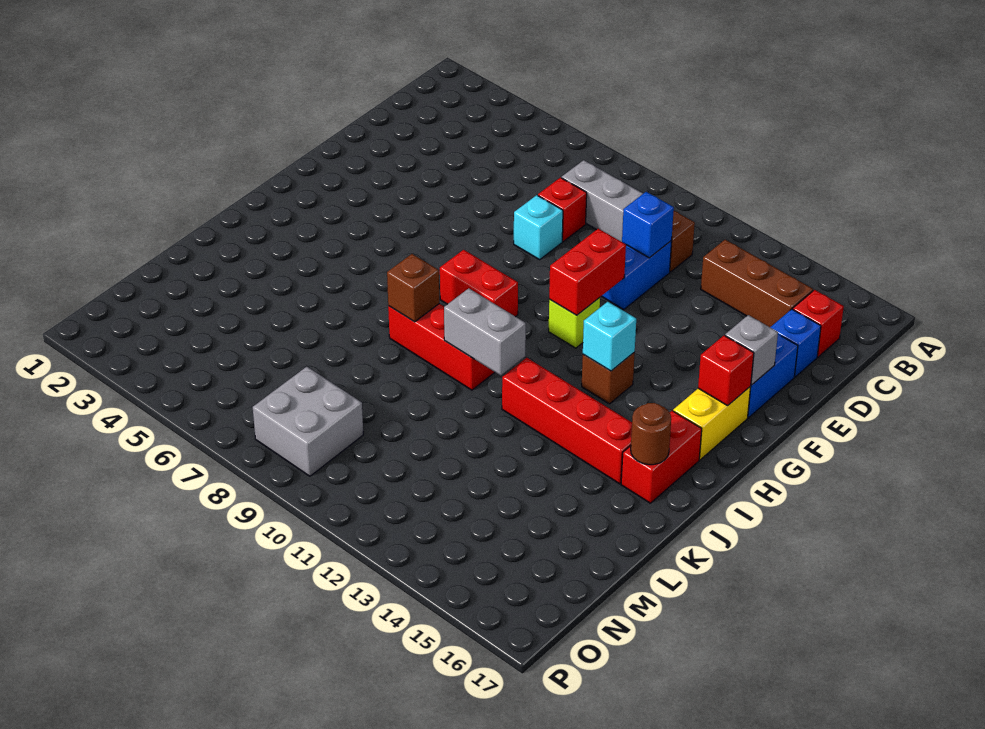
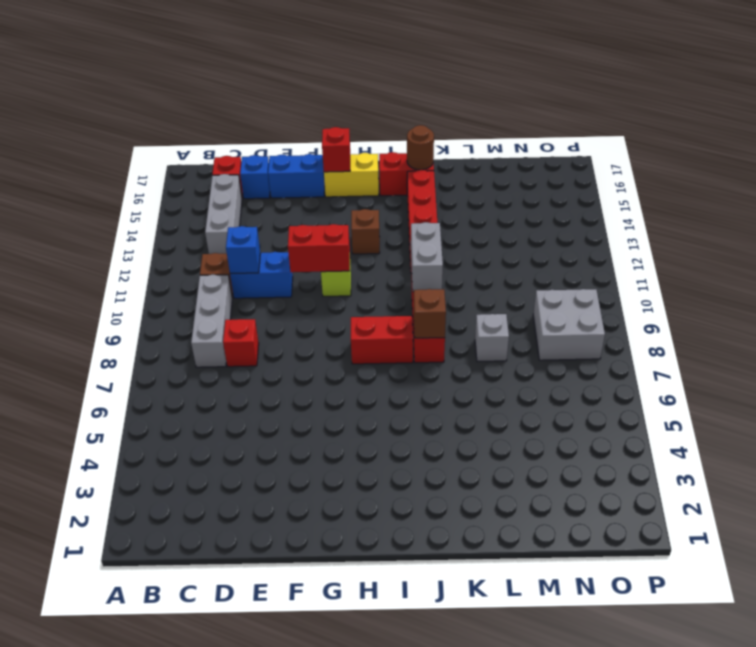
brown brick C13:C15 level 1 -> grey brick C13:C15 level 1
cyan brick E8 level 1 -> none
grey brick F16 level 2 -> grey brick L8 level 1
red brick H8:H9 level 1 -> red brick H8:I8 level 1
cyan brick H13 level 2 -> none

